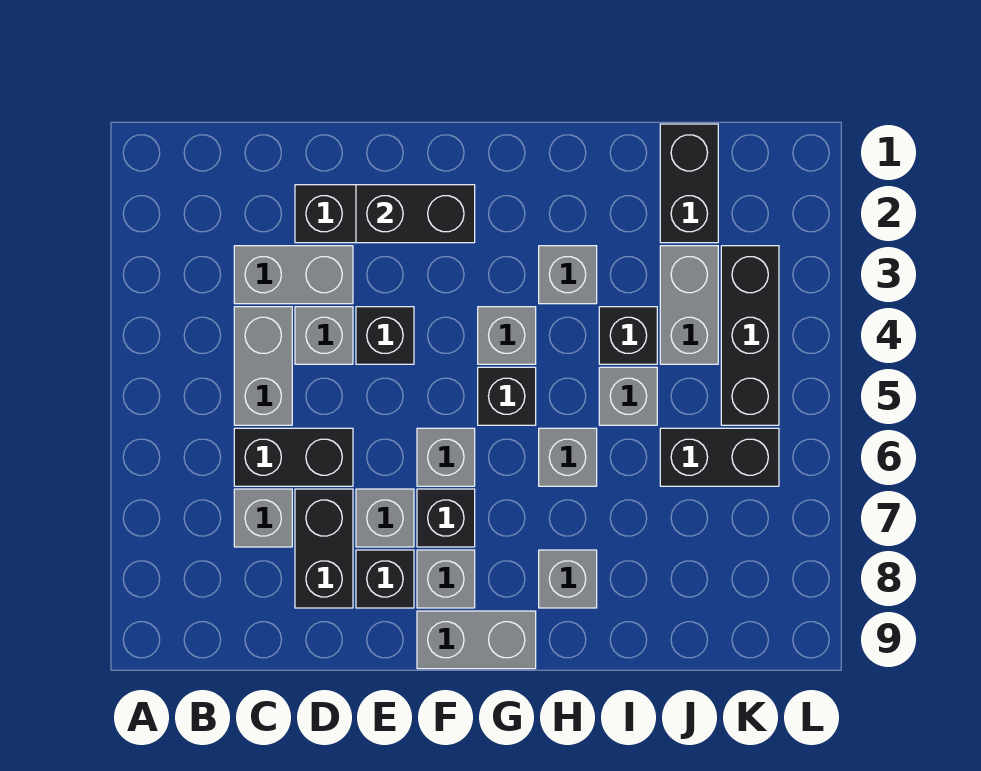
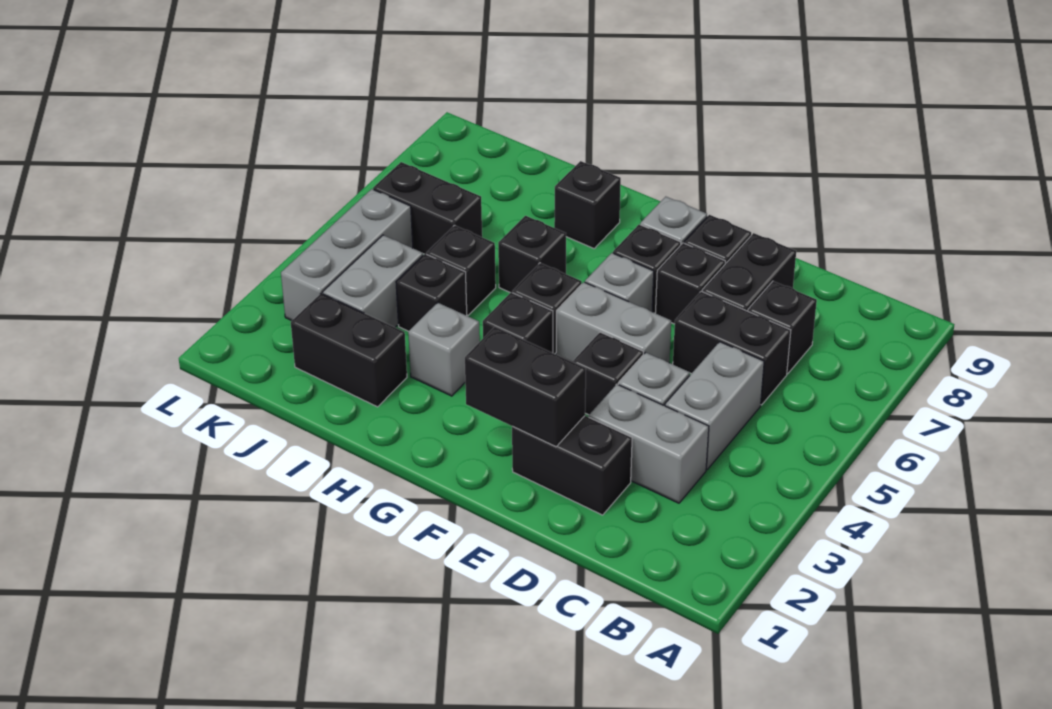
grey brick C7 level 1 -> black brick C7 level 1
grey brick E7 level 1 -> black brick E7 level 1
grey brick F9:G9 level 1 -> grey brick E5:F5 level 1
grey brick G4 level 1 -> black brick G4 level 1
grey brick H6 level 1 -> black brick H6 level 1
grey brick H8 level 1 -> black brick H8 level 1
grey brick I5 level 1 -> black brick I5 level 1
black brick J1:J2 level 1 -> black brick I2:J2 level 1
black brick K3:K5 level 1 -> grey brick K3:K5 level 1

